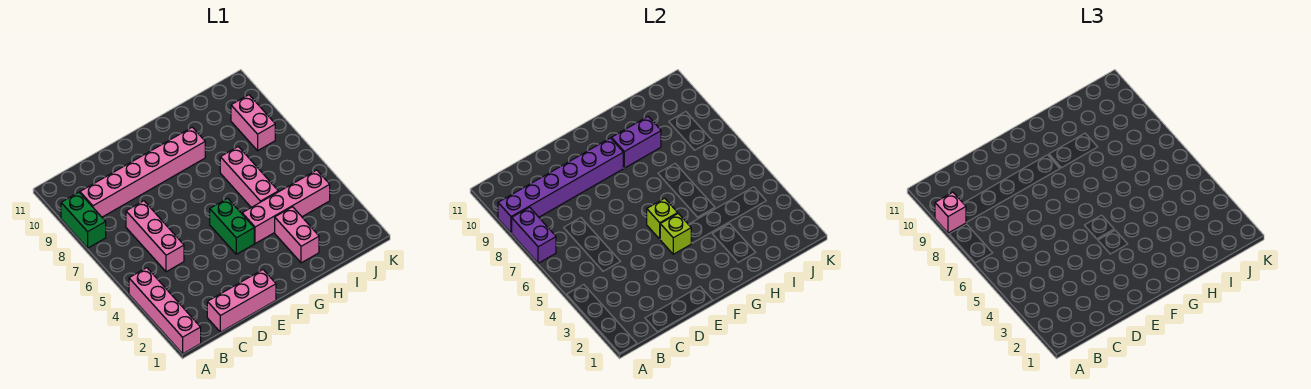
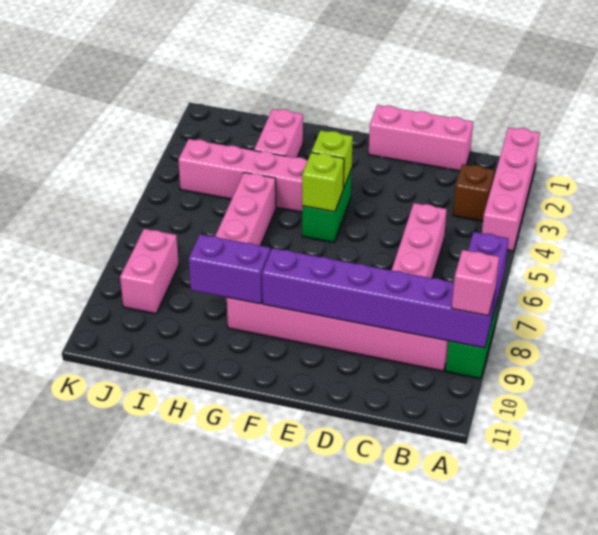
none -> brown brick B3 level 1

